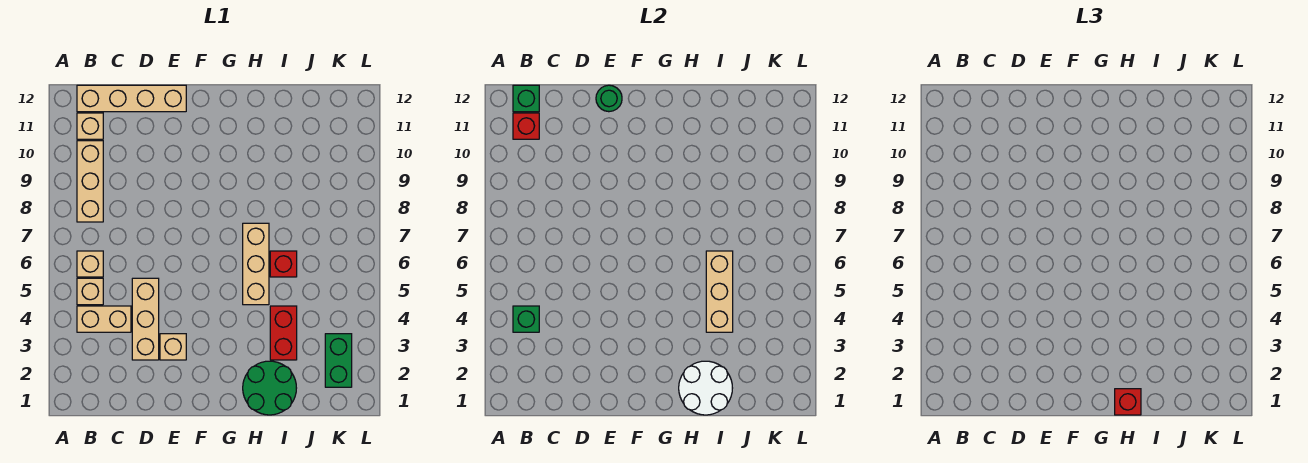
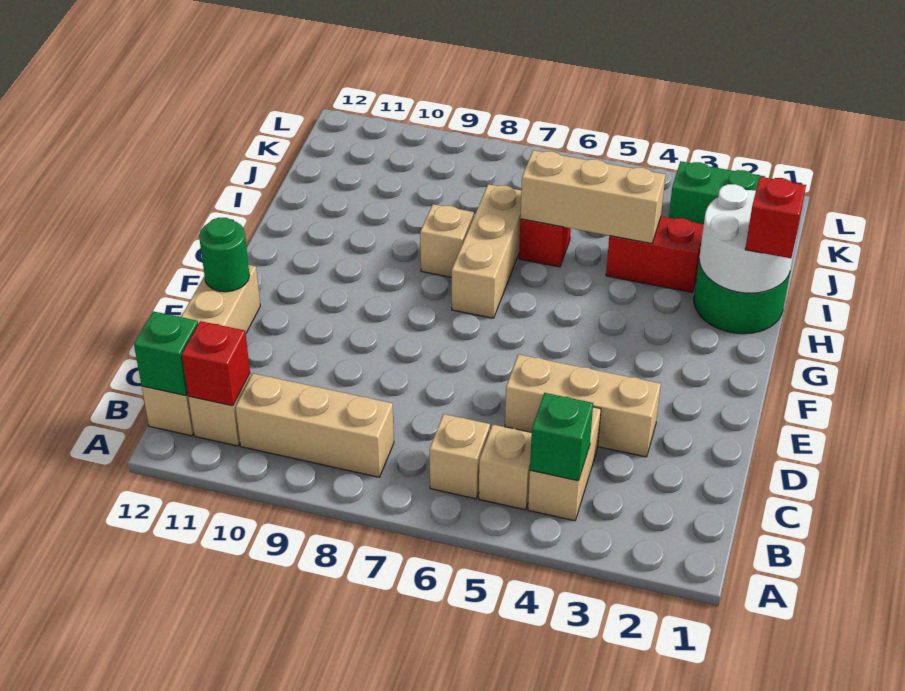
tan brick E3 level 1 -> tan brick H8 level 1
tan brick H5:H7 level 1 -> tan brick G7:I7 level 1

